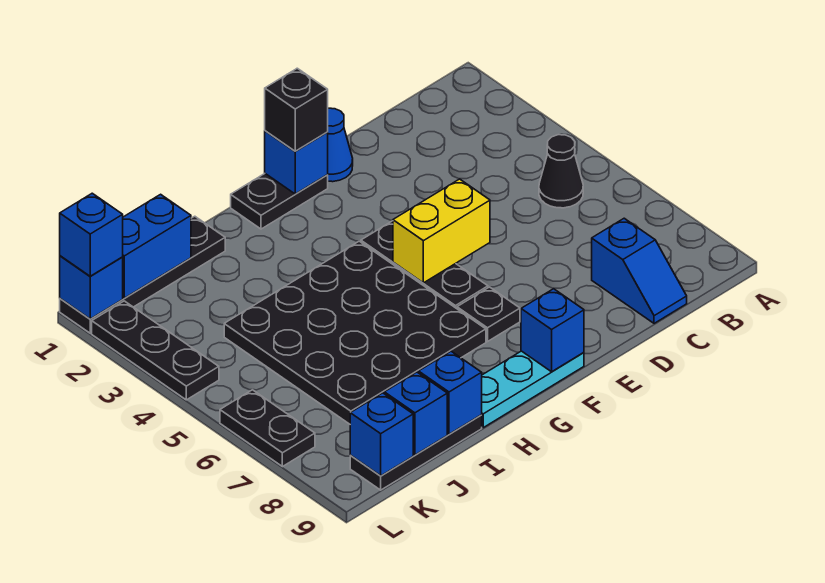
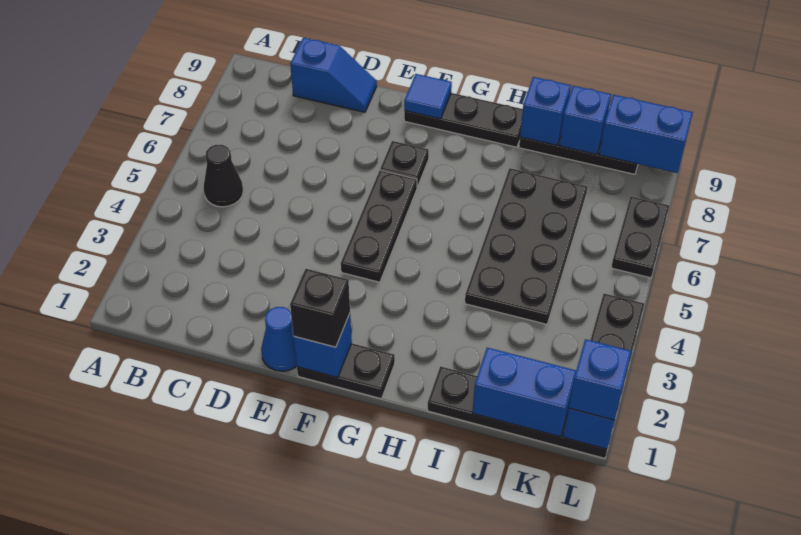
blue slope C8:C9 level 1 top 8 -> blue slope C9:D9 level 1 top C
yellow brick E5:F5 level 2 -> none
cyan plate F9:H9 level 1 -> black plate F9:H9 level 1
blue brick F9 level 2 -> blue tile F9 level 2
black plate G4:J7 level 1 -> black plate I4:J7 level 1
blue brick K9 level 2 -> blue brick K9:L9 level 2

